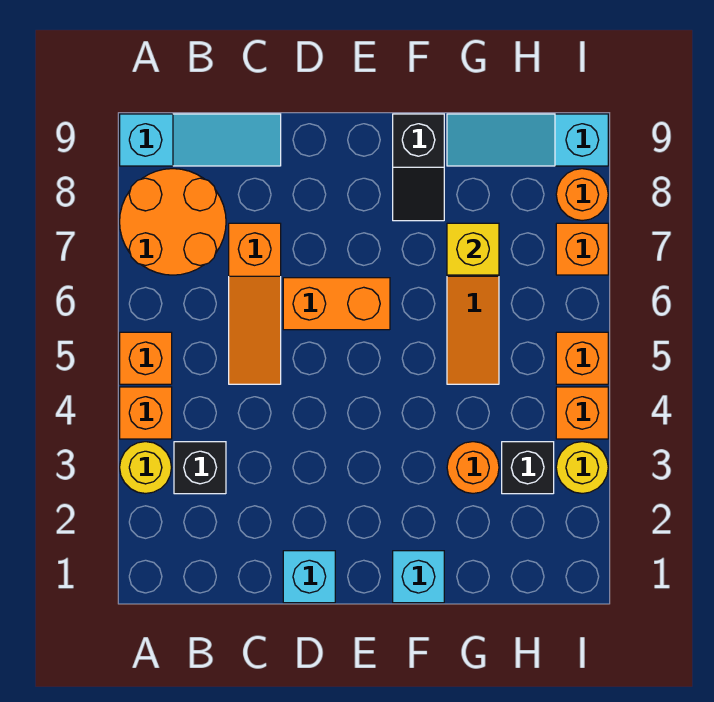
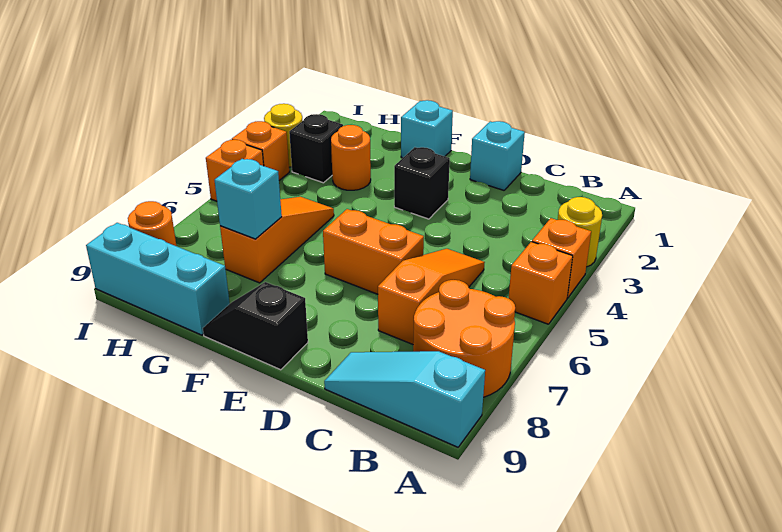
black brick B3 level 1 -> black brick E3 level 1
black slope F8:F9 level 1 top 9 -> black slope E9:F9 level 1 top E
yellow brick G7 level 2 -> cyan brick G7 level 2
cyan slope G9:I9 level 1 top I -> cyan brick G9:I9 level 1
orange brick I7 level 1 -> none

